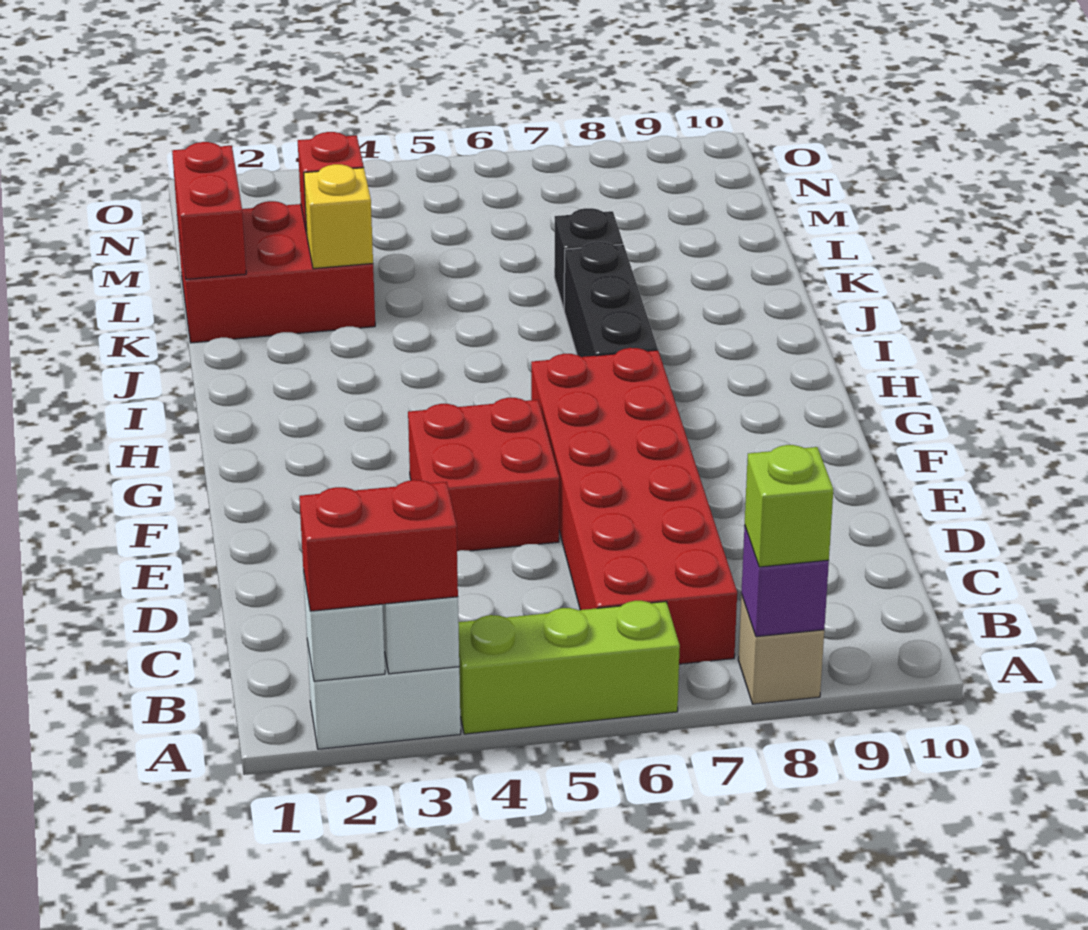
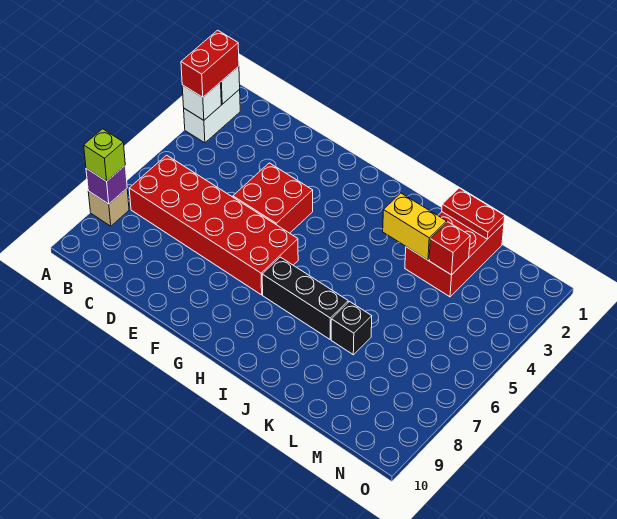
lime brick A4:A6 level 1 -> none
red brick K1:L1 level 2 -> red plate K1:L1 level 2
yellow brick K3 level 2 -> yellow brick J3:K3 level 2

